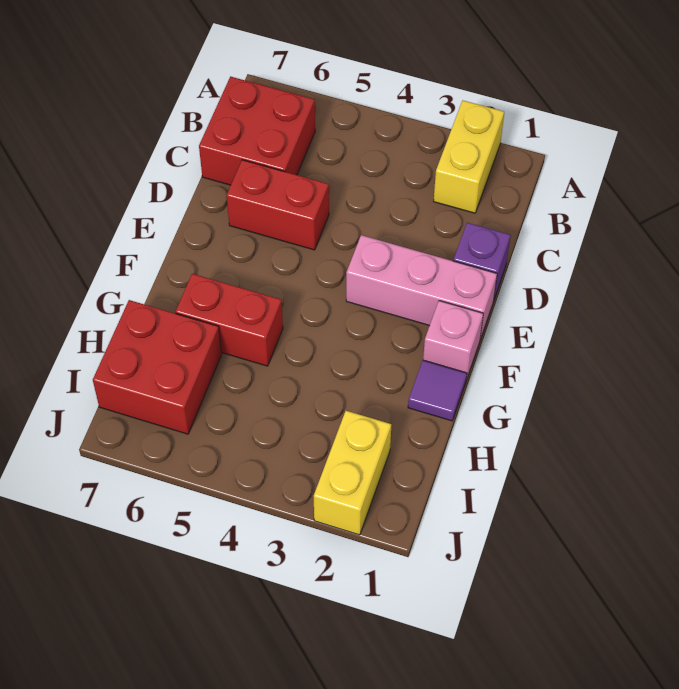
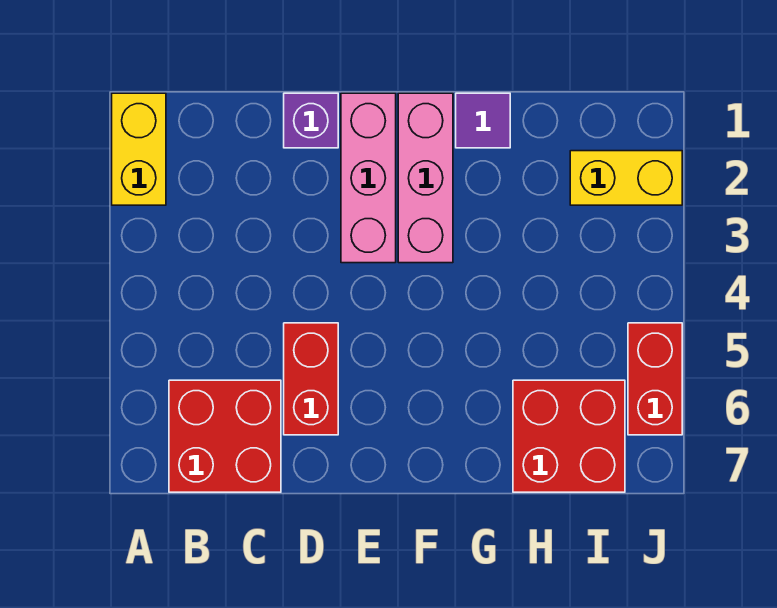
yellow brick A2:B2 level 1 -> yellow brick A1:A2 level 1
pink brick F1 level 1 -> pink brick F1:F3 level 1
red brick G5:G6 level 1 -> red brick J5:J6 level 1

